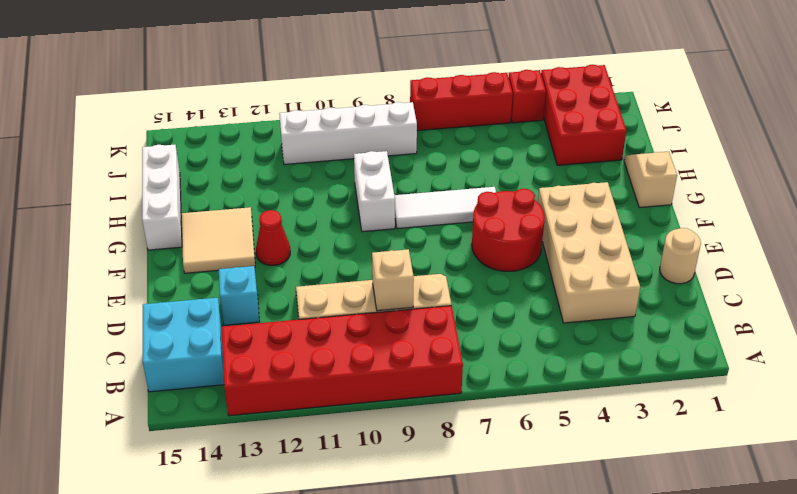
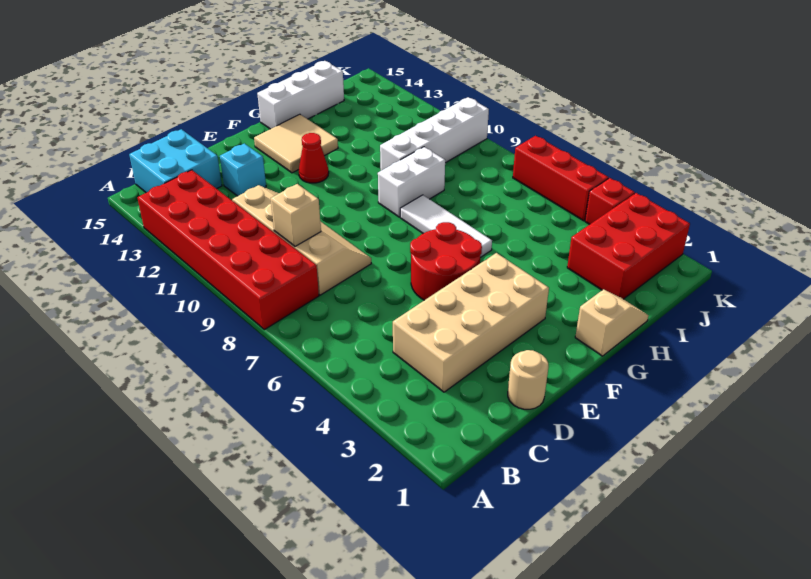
white brick J8:J11 level 1 -> white brick H10:K10 level 1

